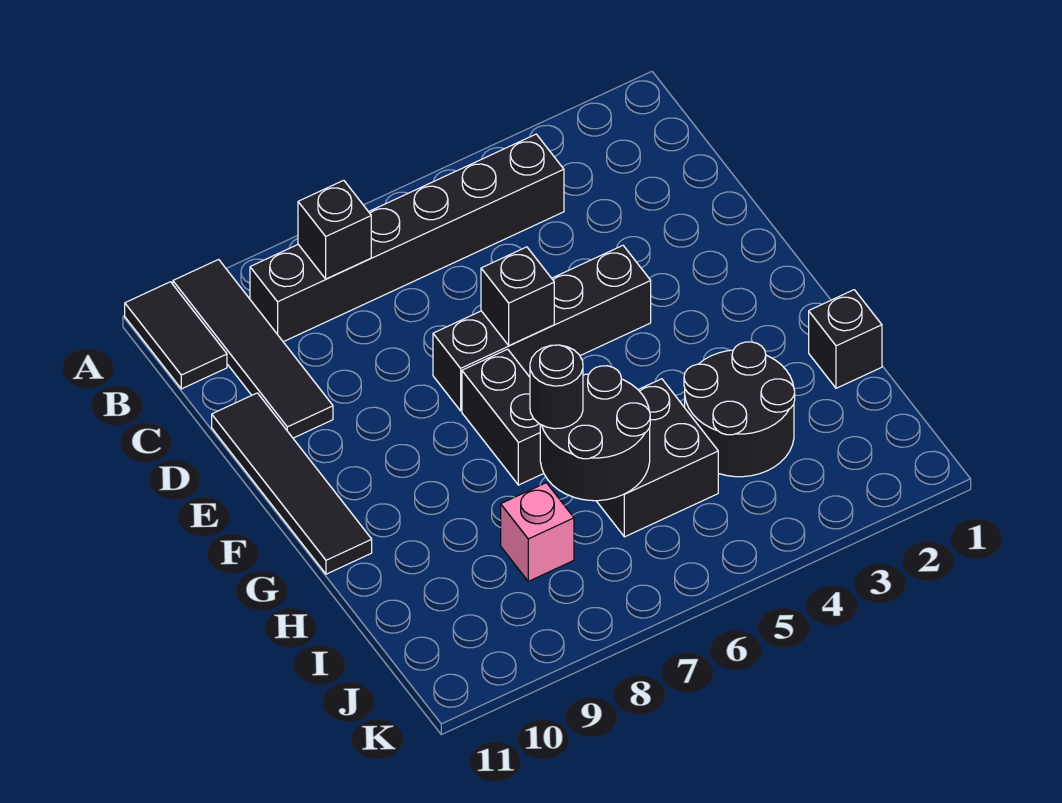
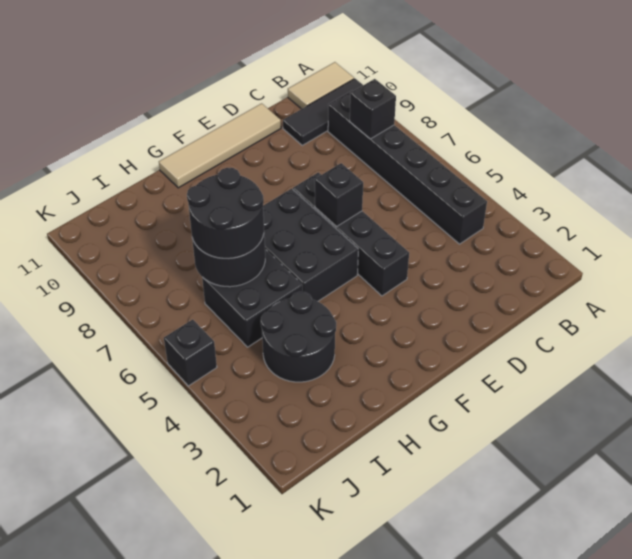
black tile A10:D10 level 1 -> black tile A10:C10 level 1
black tile A11:B11 level 1 -> tan tile A11:B11 level 1
black tile D11:G11 level 1 -> tan tile D11:G11 level 1
black brick F7:G7 level 1 -> black brick F5:G7 level 1
black brick H1 level 1 -> black brick K5 level 1
black round brick H7 level 3 -> black round brick H6:I7 level 3
pink brick I8 level 1 -> none

